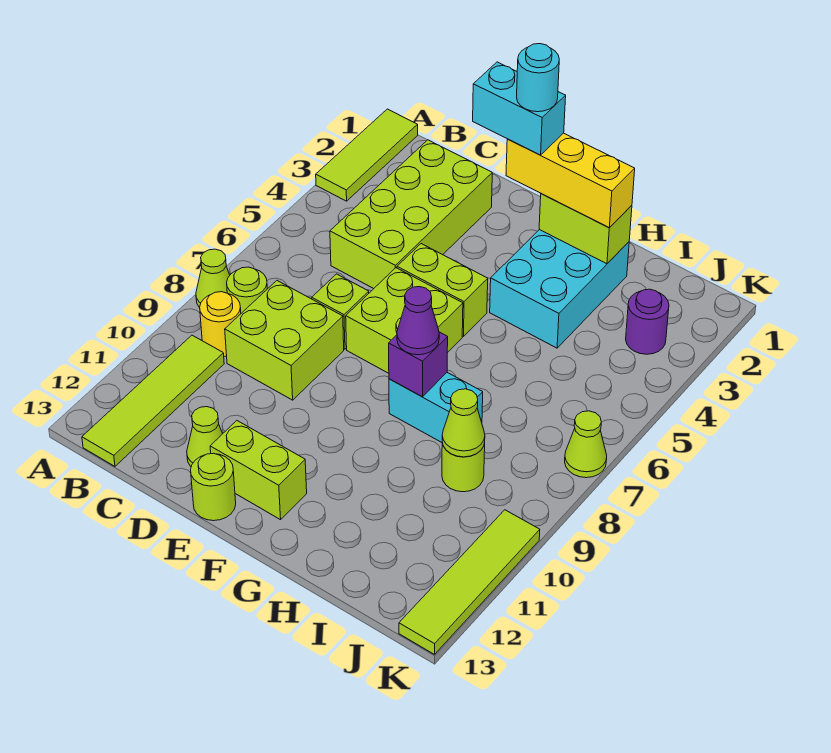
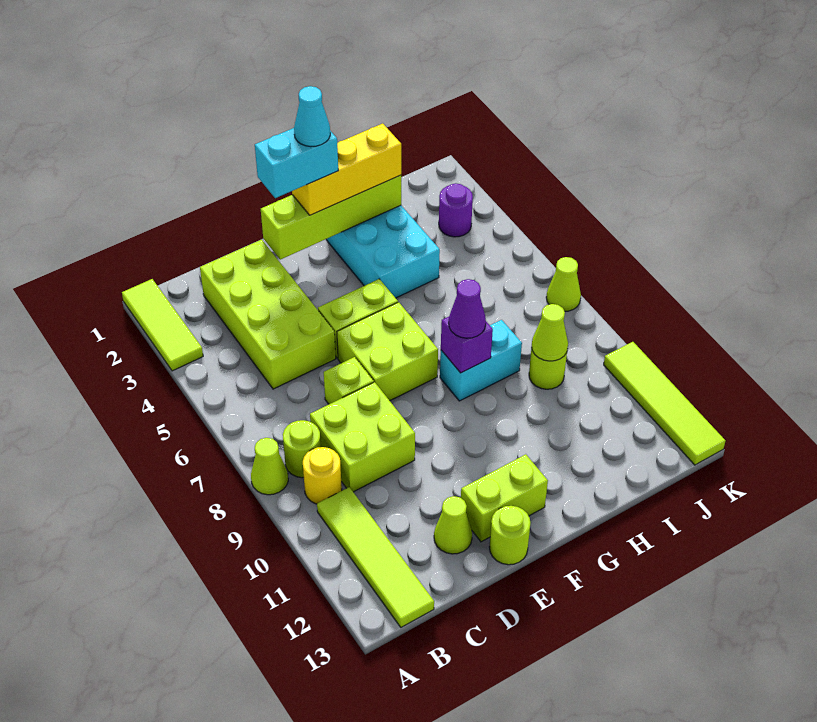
cyan round brick F2 level 5 -> cyan cone F2 level 5
lime brick G2:H2 level 2 -> lime brick E2:H2 level 2

